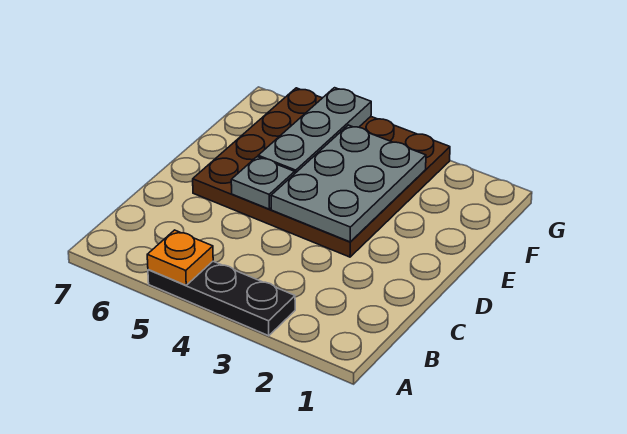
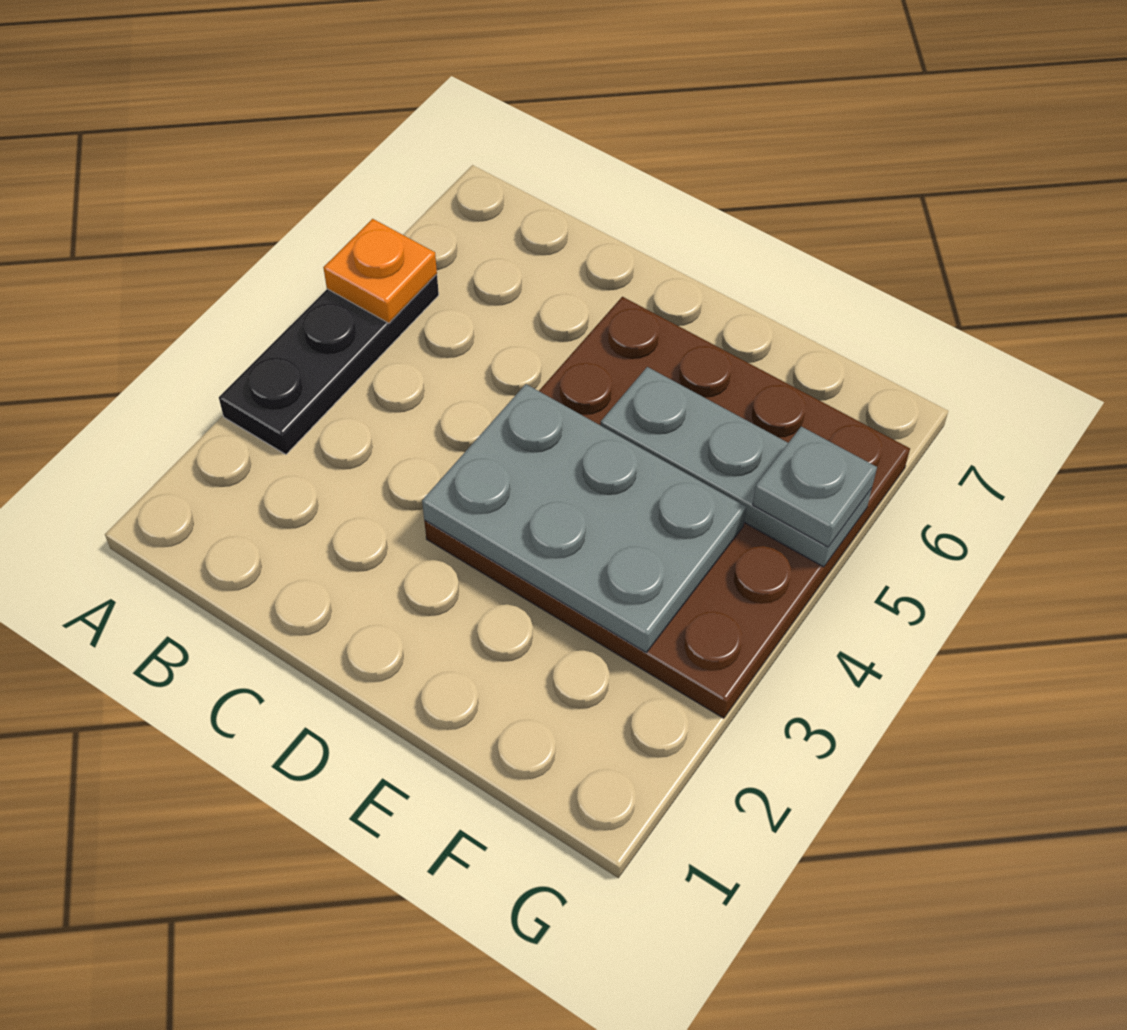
grey plate D5 level 2 -> grey plate G5 level 3

